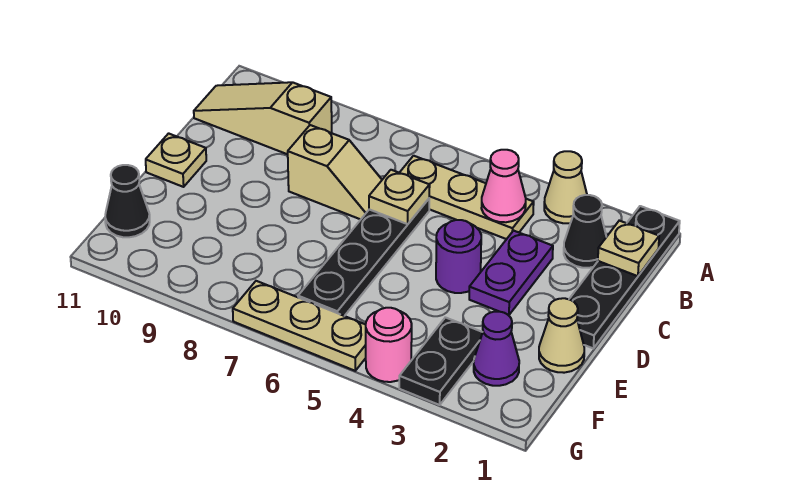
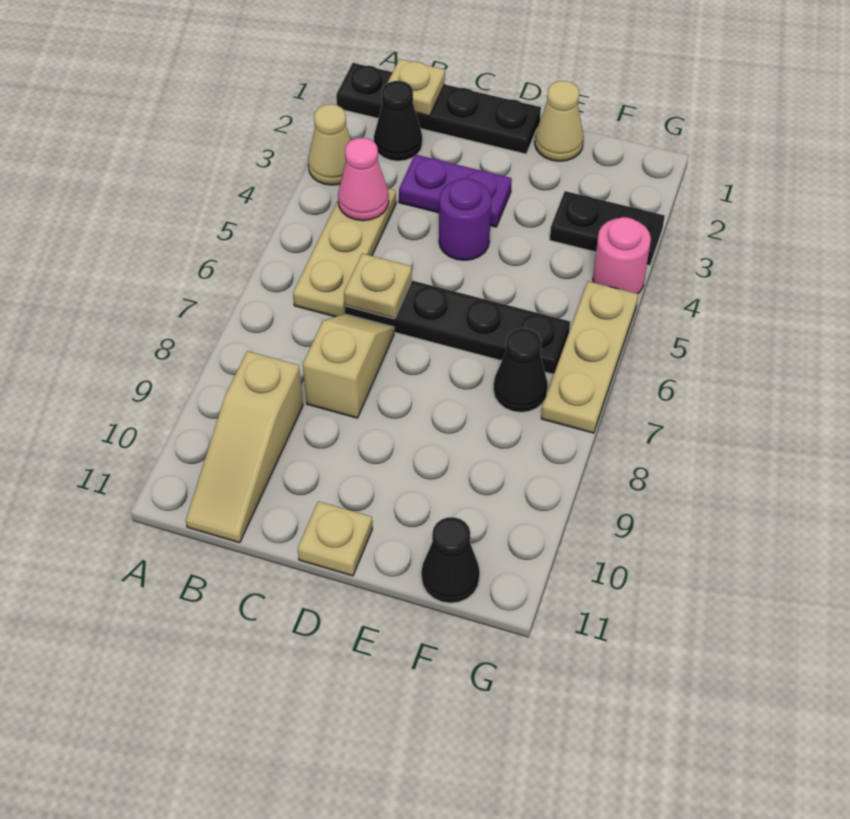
purple cone F2 level 1 -> none
none -> black cone F7 level 1

